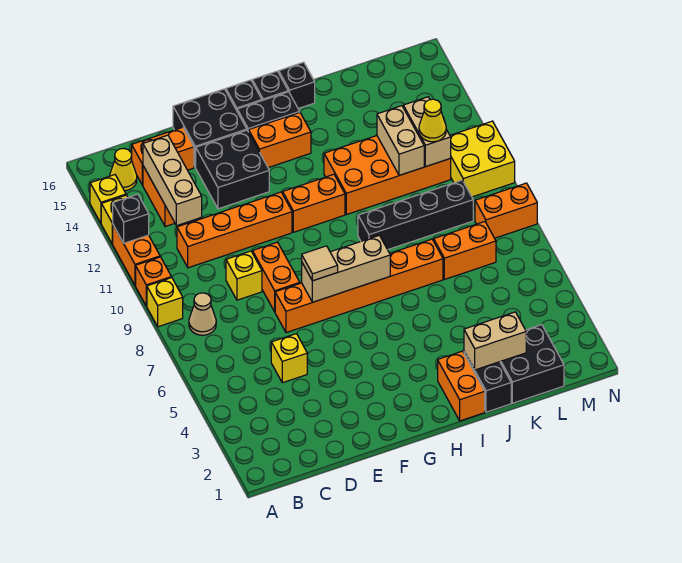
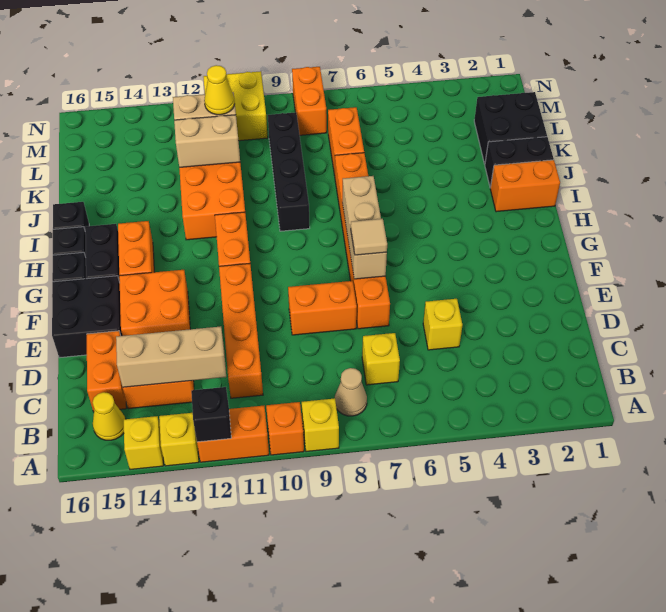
yellow brick D9 level 1 -> yellow brick C7 level 1
black brick E13:F14 level 1 -> orange brick E13:F14 level 1
tan brick J2:K2 level 2 -> none

